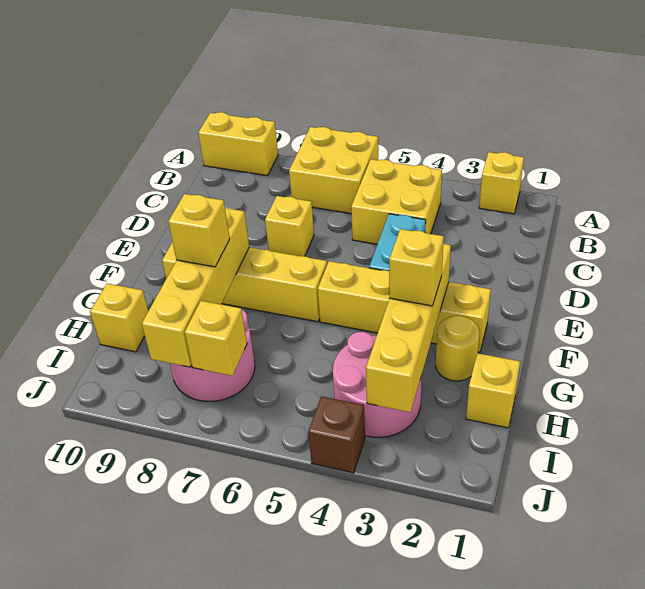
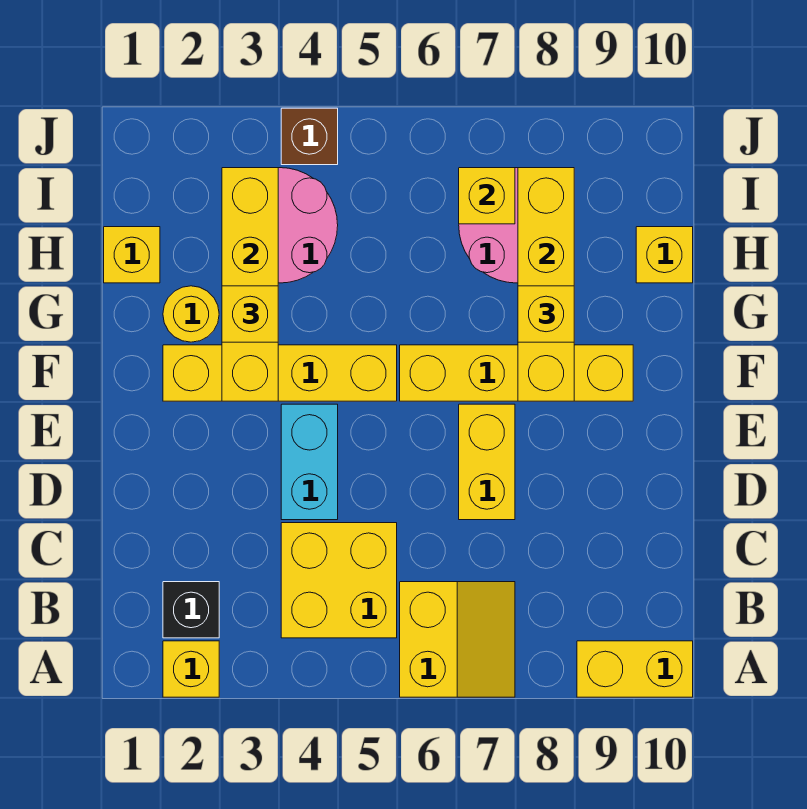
yellow brick A6:B7 level 1 -> yellow slope A6:B7 level 1 top 6
none -> black brick B2 level 1
yellow brick D7 level 1 -> yellow brick D7:E7 level 1

